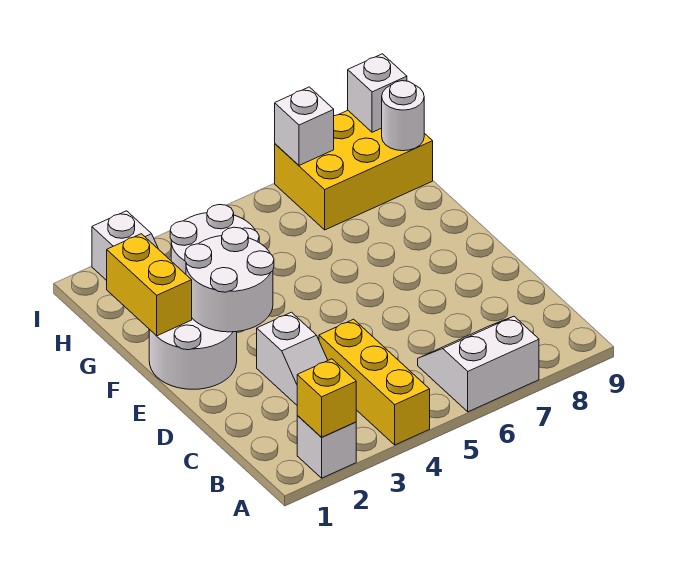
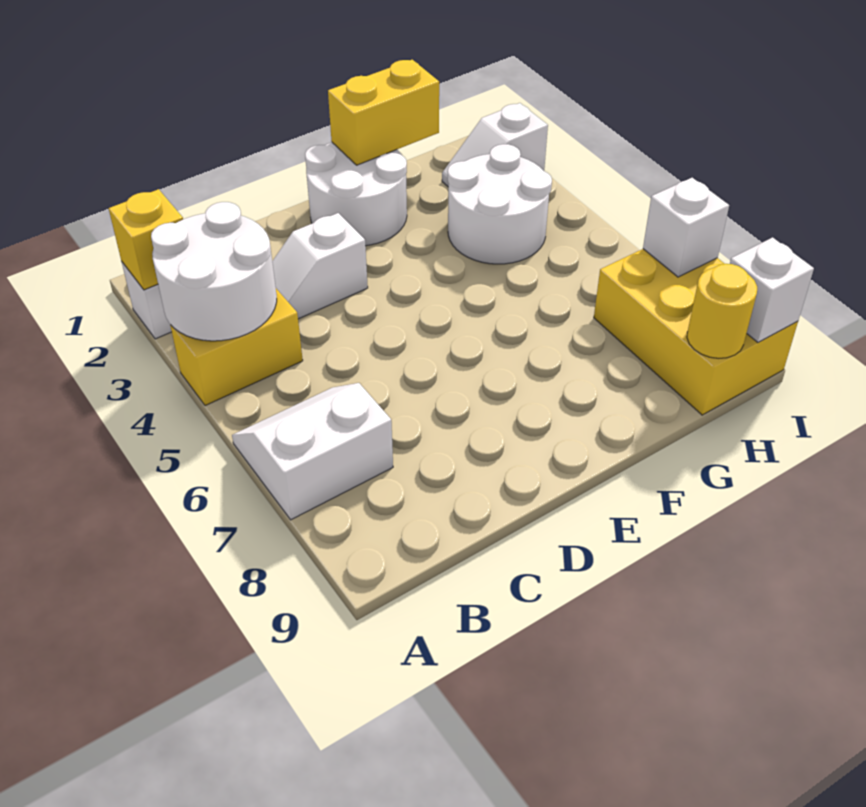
yellow brick A4:C4 level 1 -> yellow brick A4:B4 level 1
white slope A6:B7 level 1 top A -> white slope A6:B7 level 1 top 7
white round brick E2:F3 level 2 -> white round brick A3:B4 level 2
white round brick H9 level 2 -> yellow round brick H9 level 2

